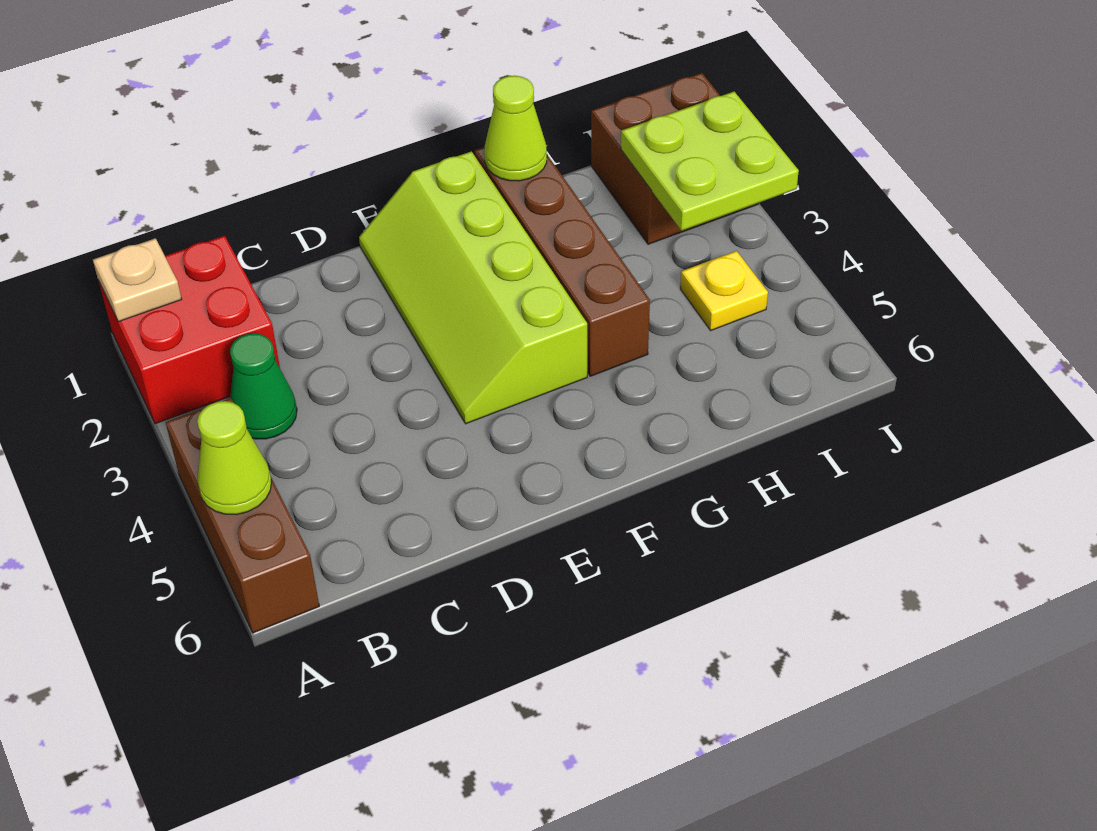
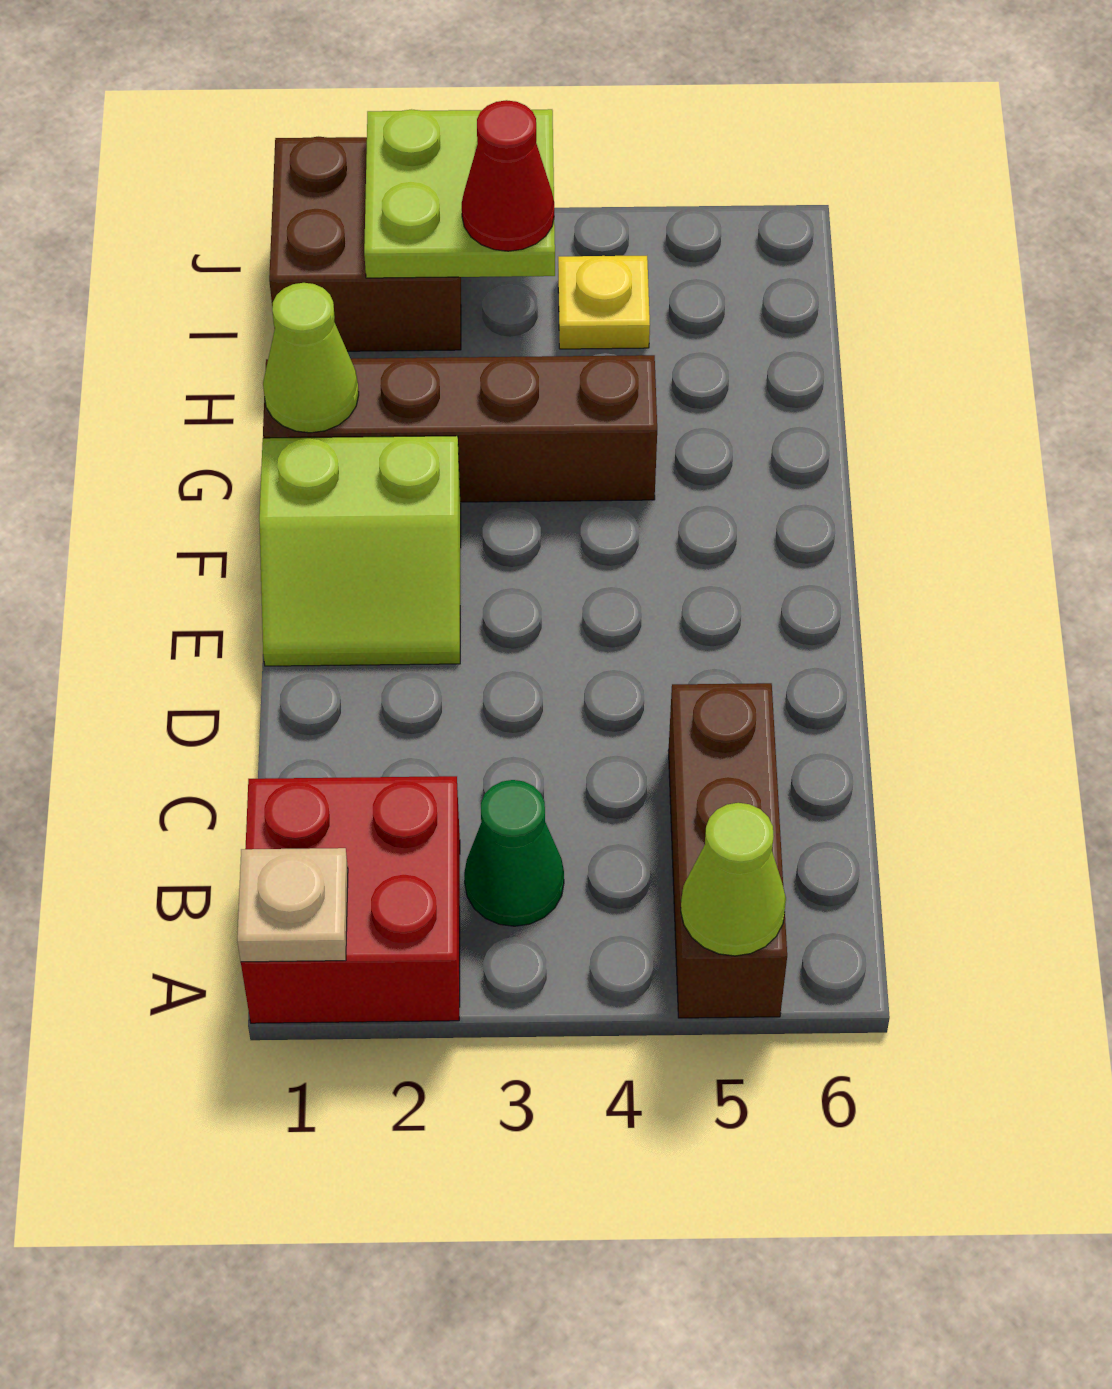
brown brick A4:A6 level 1 -> brown brick A5:C5 level 1
lime slope E1:F4 level 1 top F -> lime slope E1:F2 level 1 top F
none -> red cone I3 level 3

